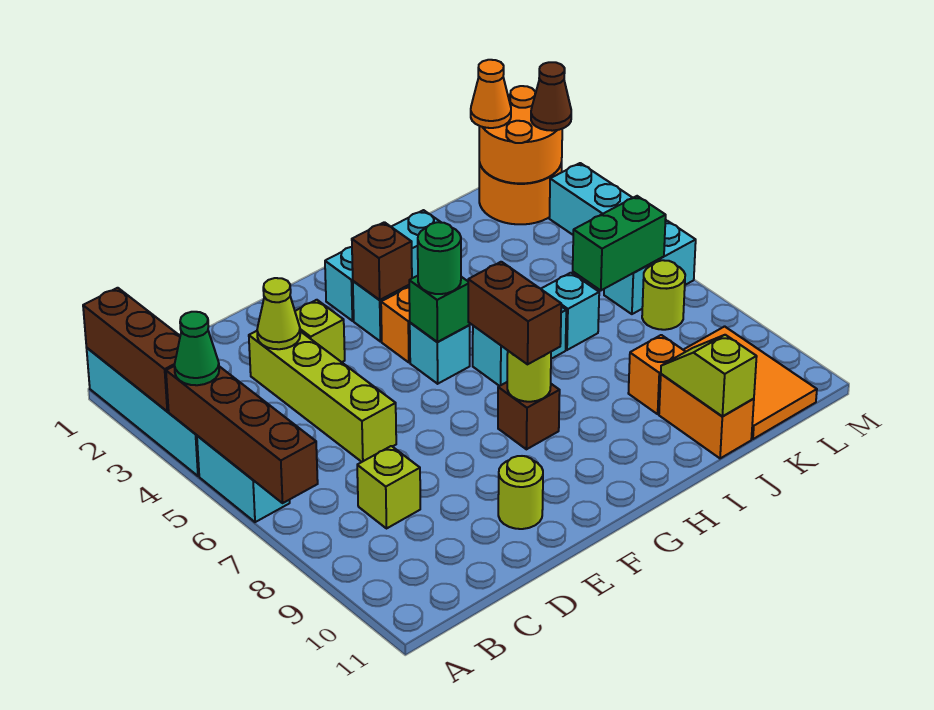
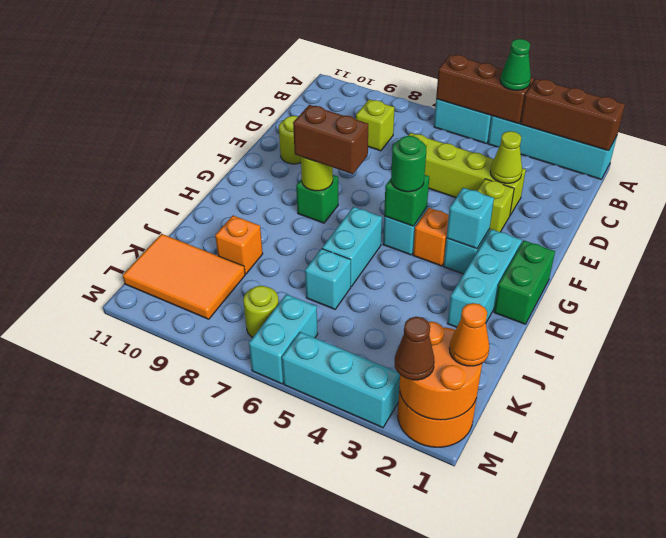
brown brick A4:A7 level 2 -> brown brick A4:A6 level 2
brown brick G3 level 2 -> cyan brick G3 level 2
brown brick G8 level 1 -> green brick G8 level 1
orange brick J10:J11 level 1 -> none
lime slope J10:J11 level 2 top 11 -> none
green brick K6:L6 level 2 -> green brick G1:H1 level 1

